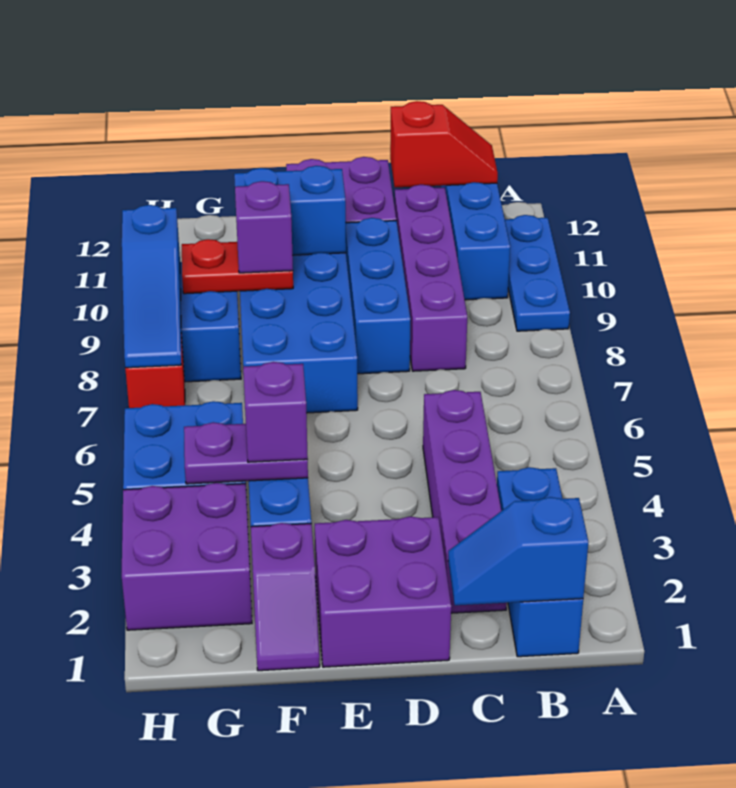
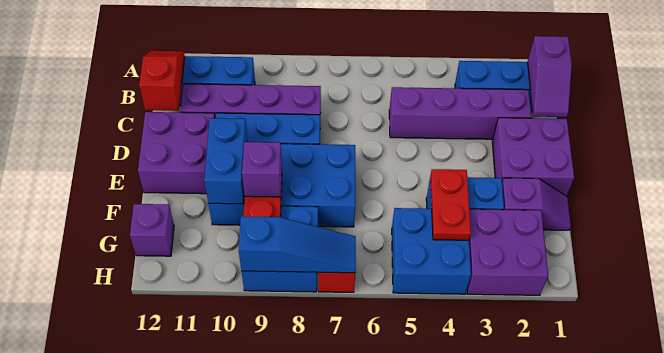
blue plate A9:A11 level 1 -> none
blue slope B1:C1 level 2 top B -> purple slope B1:C1 level 2 top B
purple plate F4:G4 level 2 -> red plate F4:G4 level 2
purple brick F4 level 3 -> purple brick G12 level 1

